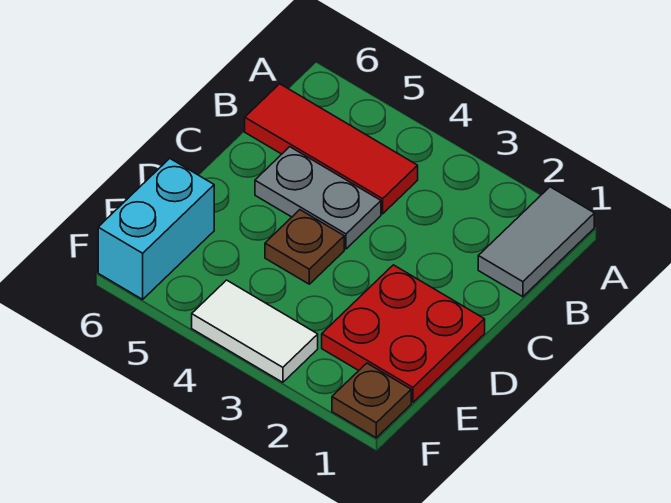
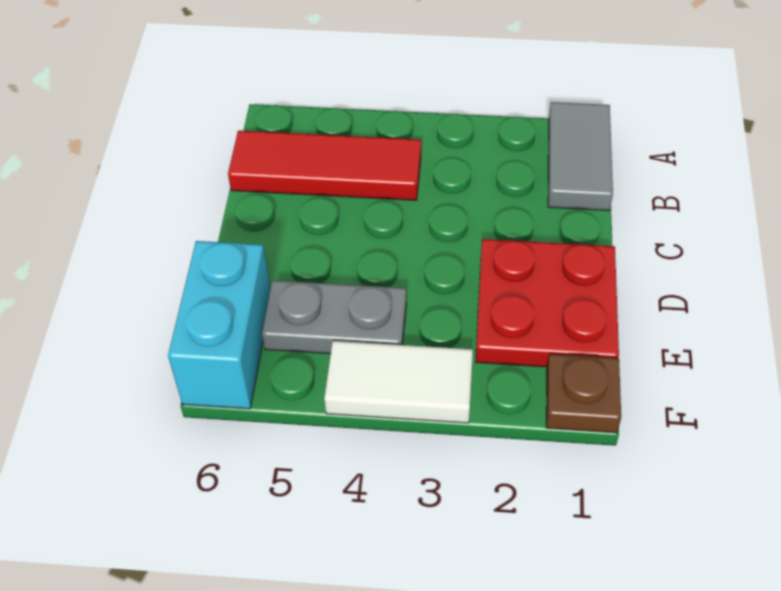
grey plate C4:C5 level 1 -> grey plate E4:E5 level 1
brown plate D4 level 1 -> none

